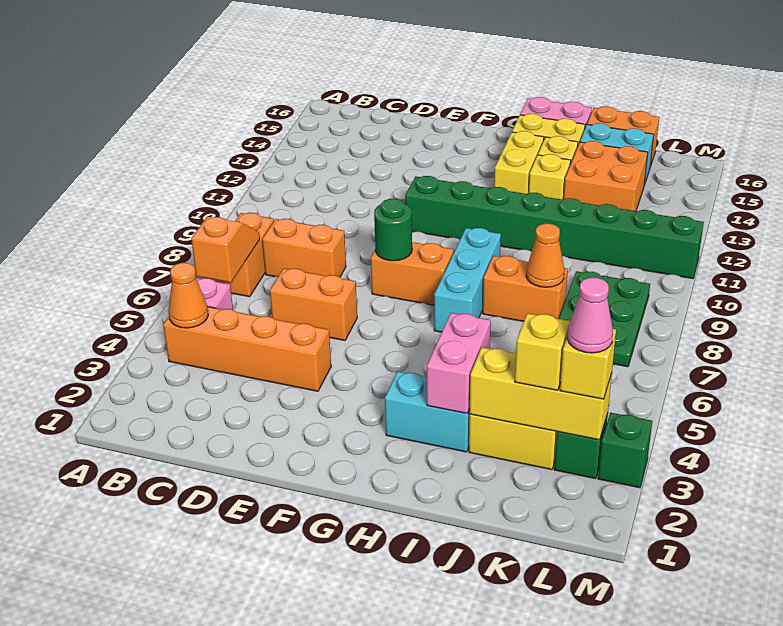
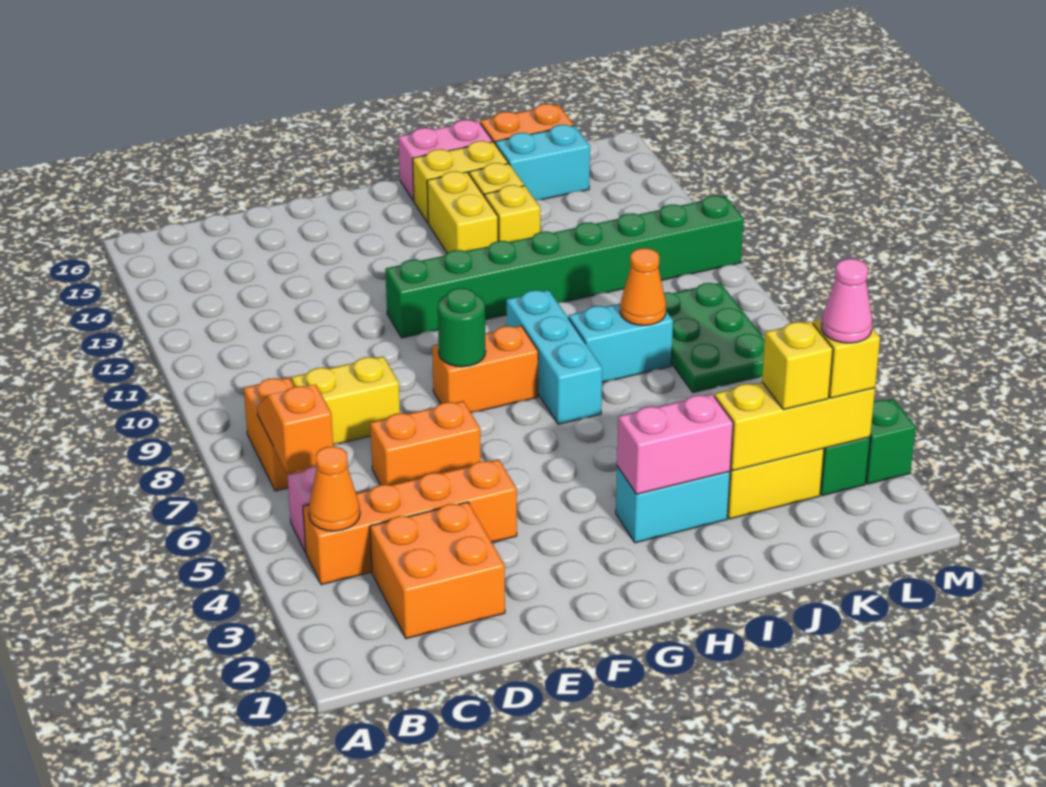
orange brick C8:D8 level 1 -> yellow brick C8:D8 level 1
pink brick I3:I4 level 2 -> pink brick H3:I3 level 2
orange brick I8:J8 level 1 -> cyan brick I8:J8 level 1
orange brick J13:K14 level 1 -> orange brick C2:D3 level 1

